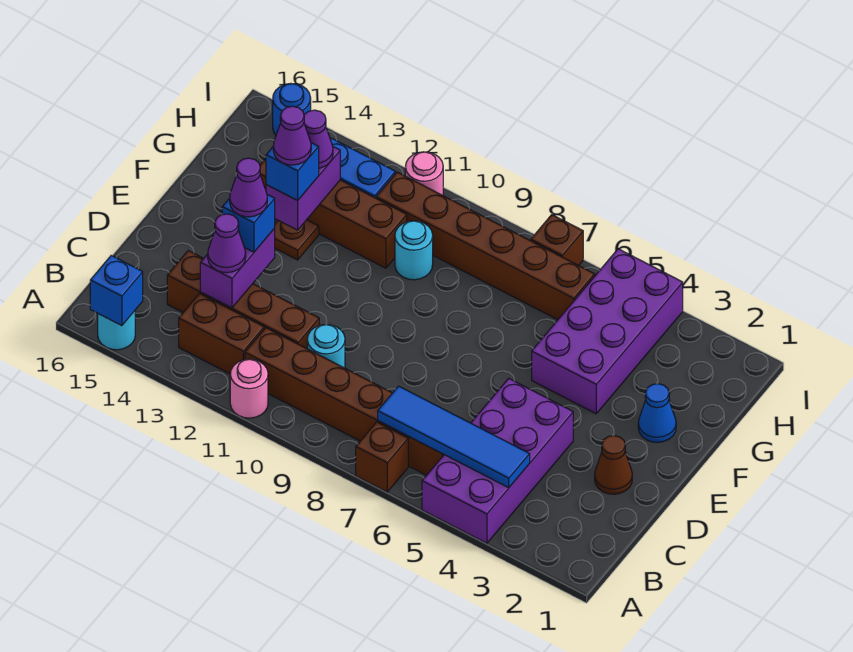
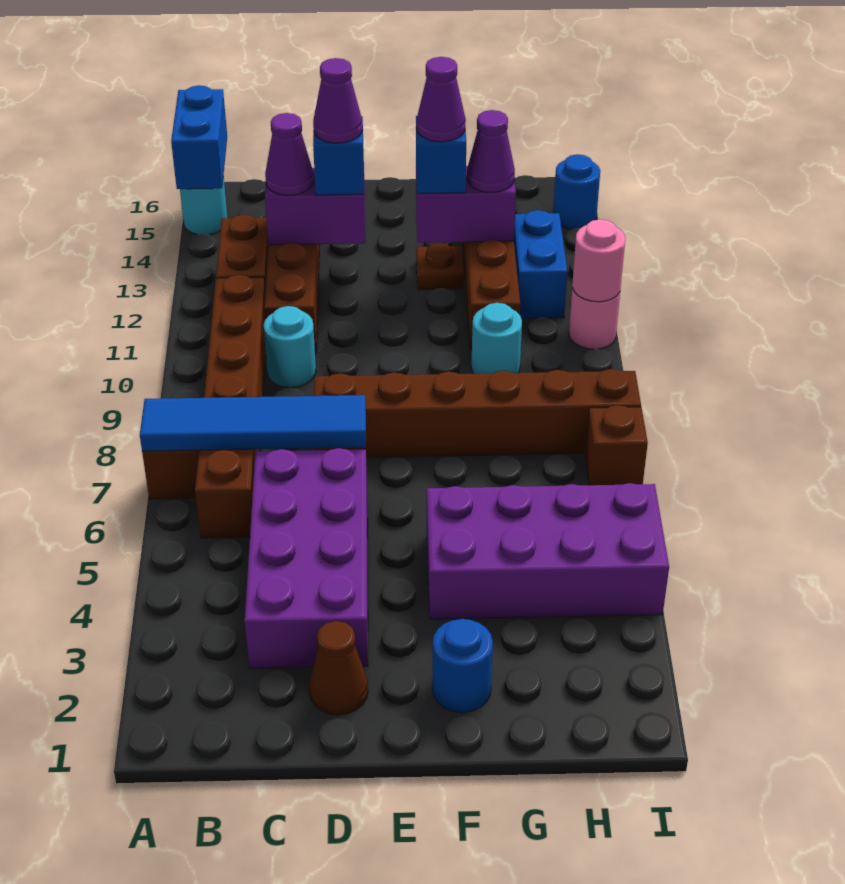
purple brick A4:D5 level 1 -> purple brick C3:D6 level 1
pink round brick A11 level 1 -> pink round brick I11 level 2
blue brick A15 level 2 -> blue brick A15:A16 level 2
blue tile B4:B7 level 2 -> blue tile A7:D7 level 2
blue cone F2 level 1 -> blue round brick F2 level 1
brown brick H6:H11 level 1 -> brown brick D8:I8 level 1

